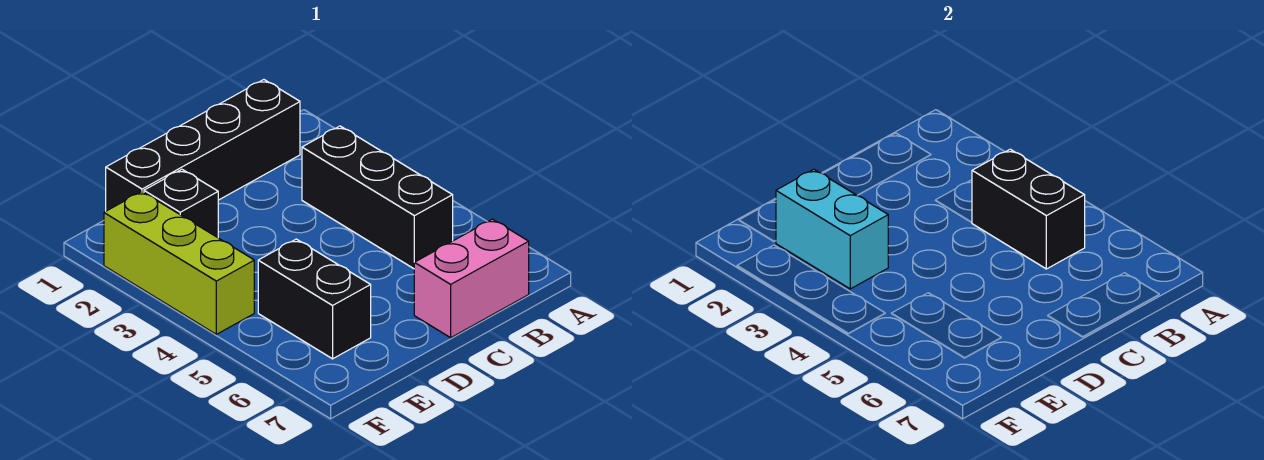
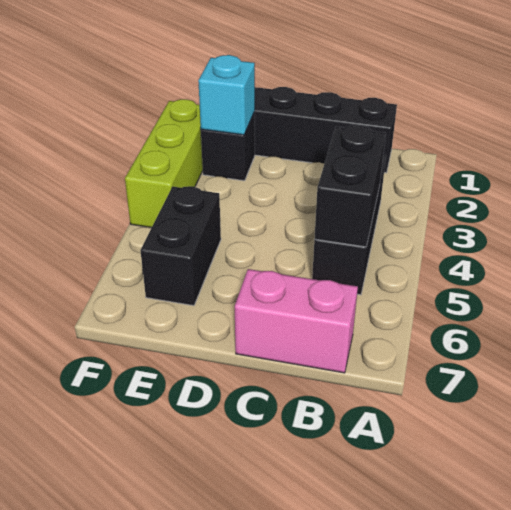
cyan brick E2:E3 level 2 -> cyan brick E2 level 2

